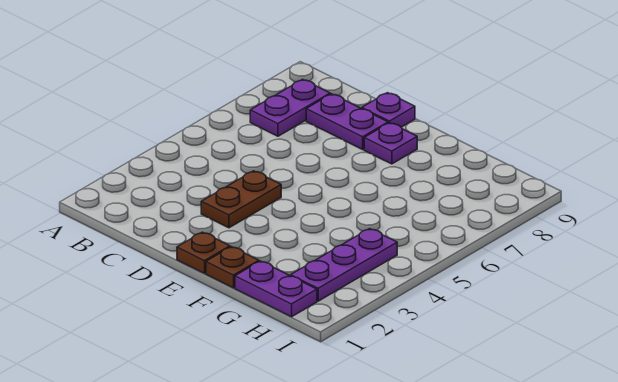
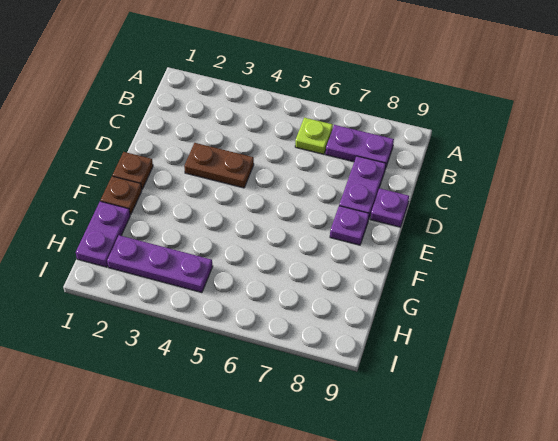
none -> lime plate B6 level 1

